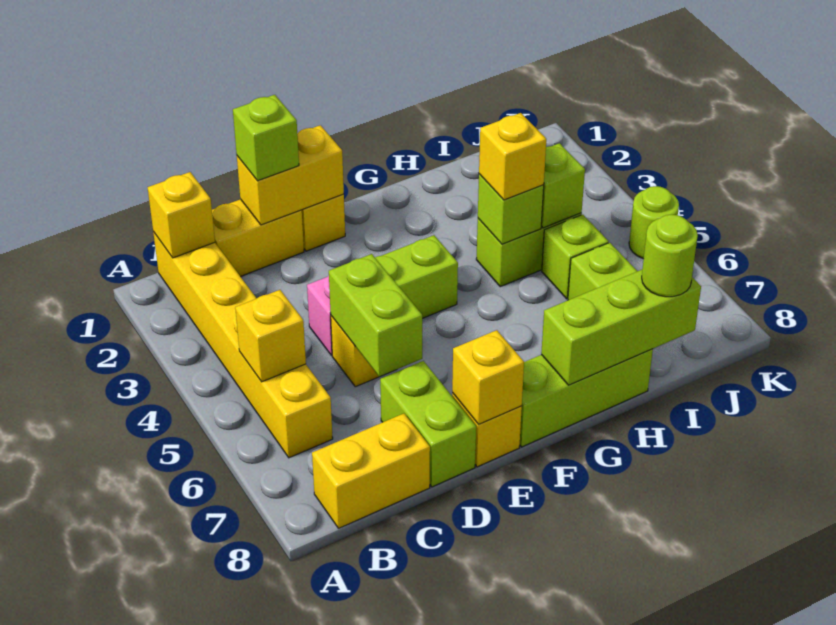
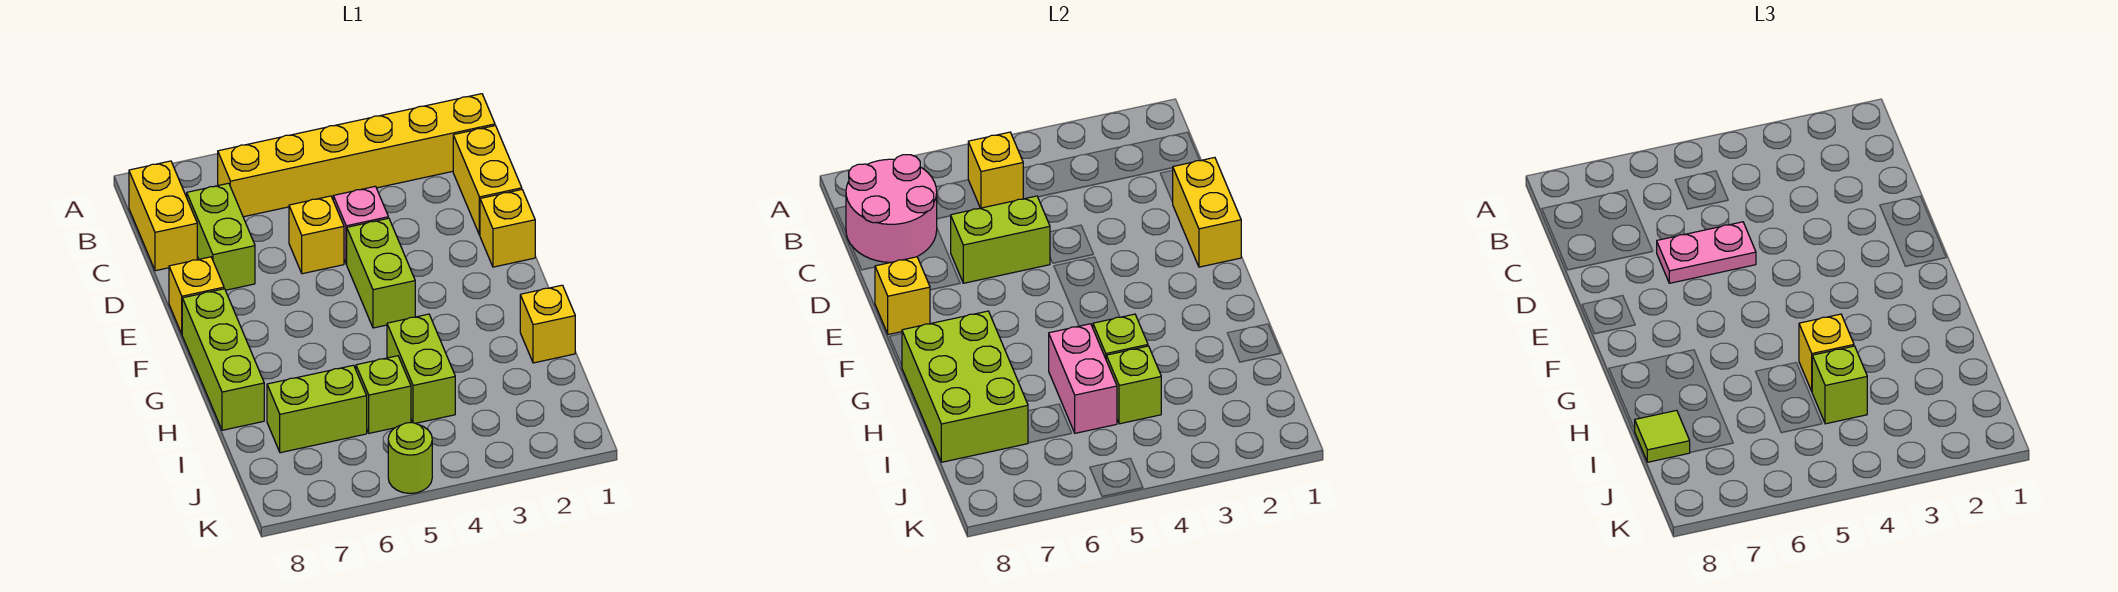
yellow brick B1 level 2 -> yellow brick H1 level 1
none -> pink round brick B7:C8 level 2
lime brick D1 level 3 -> lime brick I4 level 3
none -> pink plate D5:D6 level 3
lime brick D7:D8 level 1 -> lime brick C7:D7 level 1
lime brick G8:I8 level 2 -> lime brick G7:I8 level 2
none -> pink brick H5:I5 level 2
lime round brick I8 level 3 -> lime tile I8 level 3

